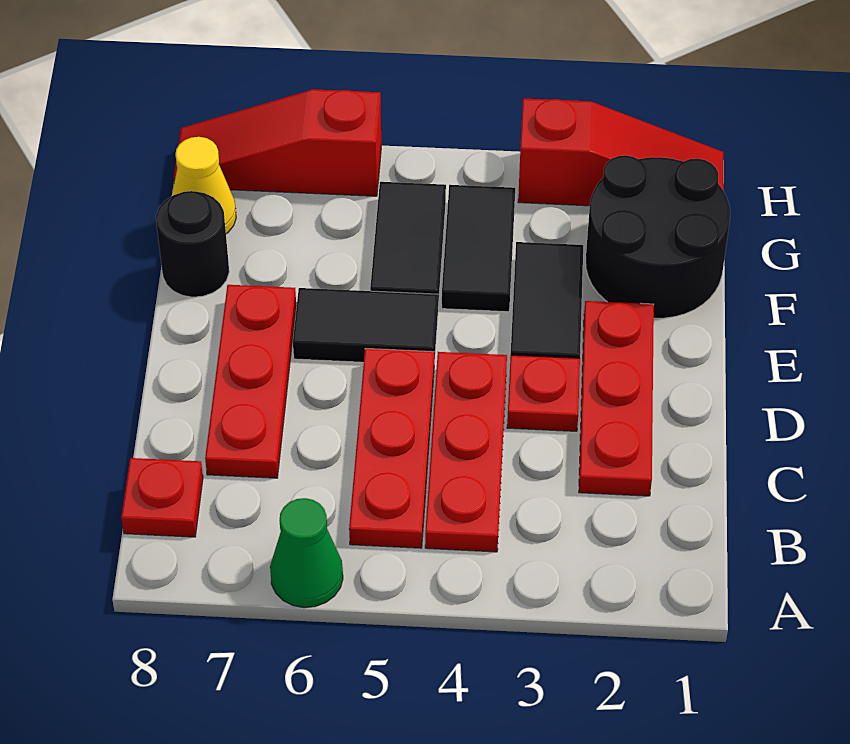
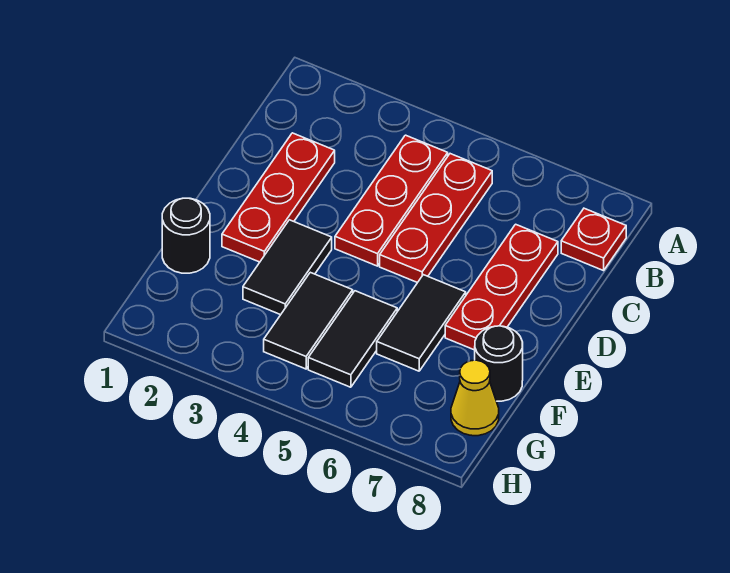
green cone A6 level 1 -> none
red plate D3 level 1 -> none
black tile E5:E6 level 1 -> black tile E6:F6 level 1
black round brick F1:G2 level 1 -> black round brick F1 level 1
red slope H1:H3 level 1 top 3 -> none
red slope H6:H8 level 1 top 6 -> none

